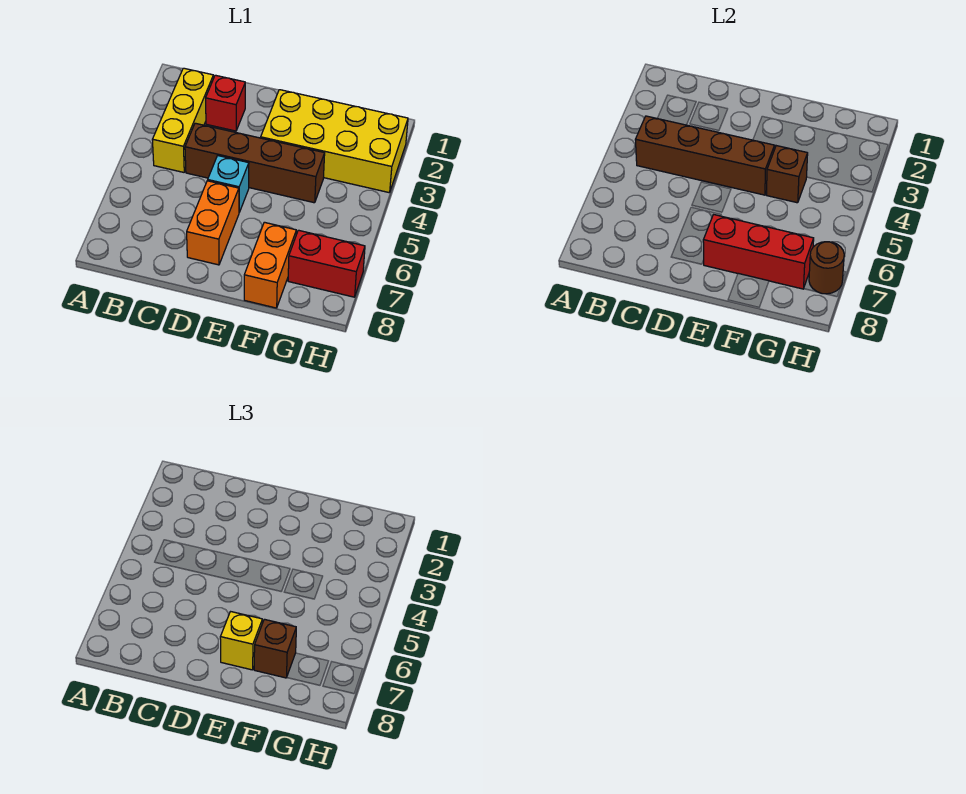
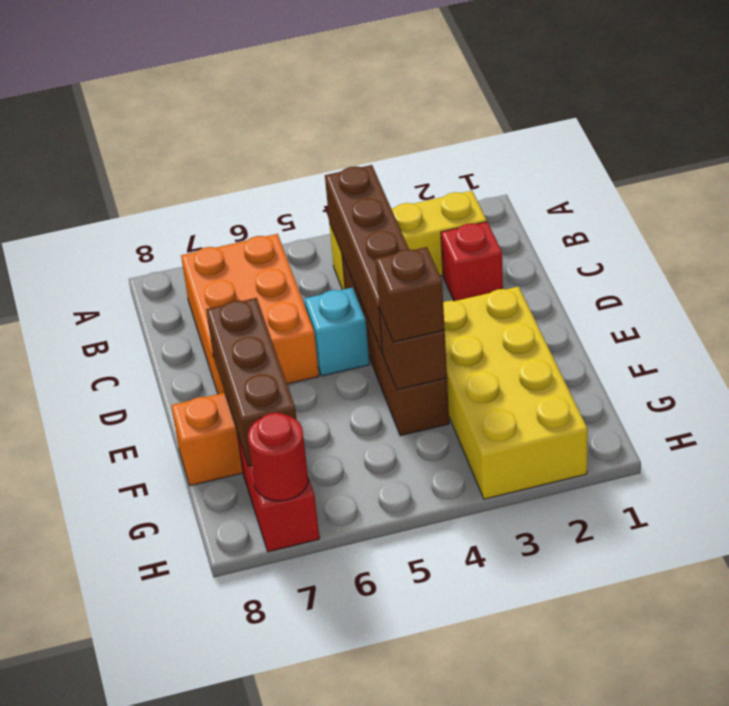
orange brick D6:D7 level 1 -> orange brick B6:D7 level 1
red brick E7:G7 level 2 -> brown brick E7:G7 level 2
yellow brick E7 level 3 -> none
brown brick F7 level 3 -> brown brick F4 level 3
brown round brick H7 level 2 -> red round brick H7 level 2

